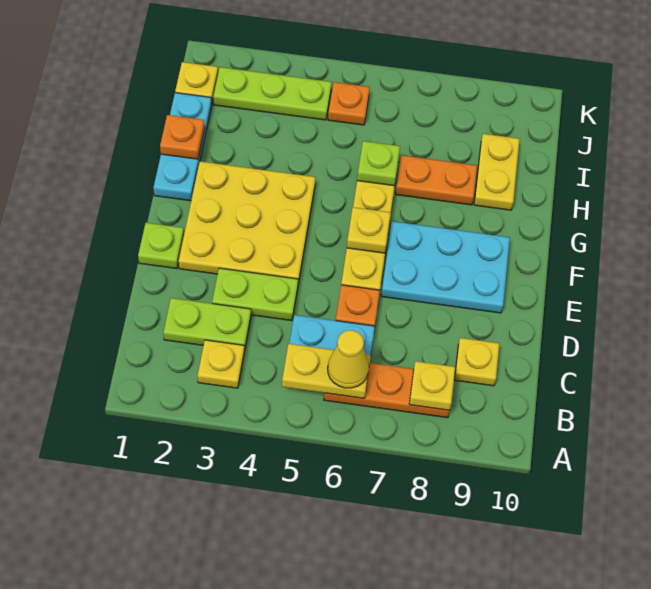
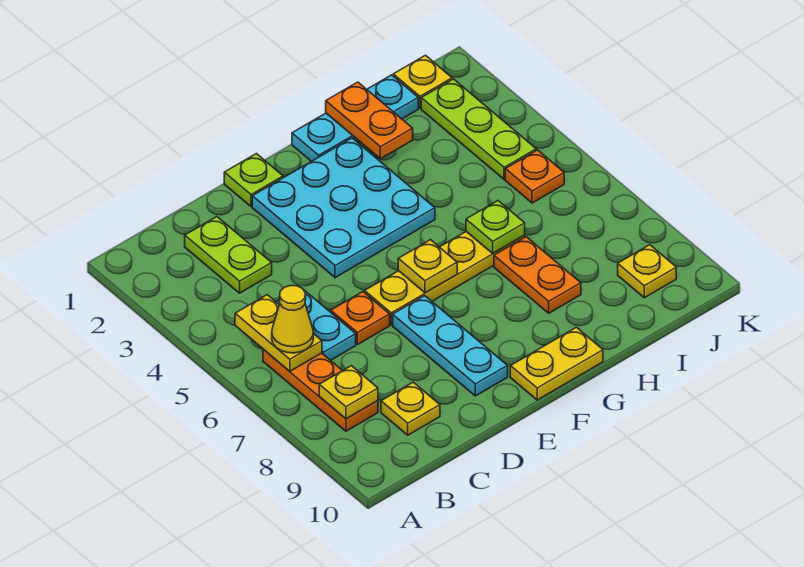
yellow plate B3 level 1 -> yellow plate J9 level 1
lime plate D3:D4 level 1 -> none
yellow plate E2:G4 level 1 -> cyan plate E2:G4 level 1
cyan plate E7:F9 level 1 -> cyan plate E7:E9 level 1
orange plate H1 level 2 -> orange plate H1:H2 level 2
yellow plate H9:I9 level 1 -> yellow plate F10:G10 level 1

